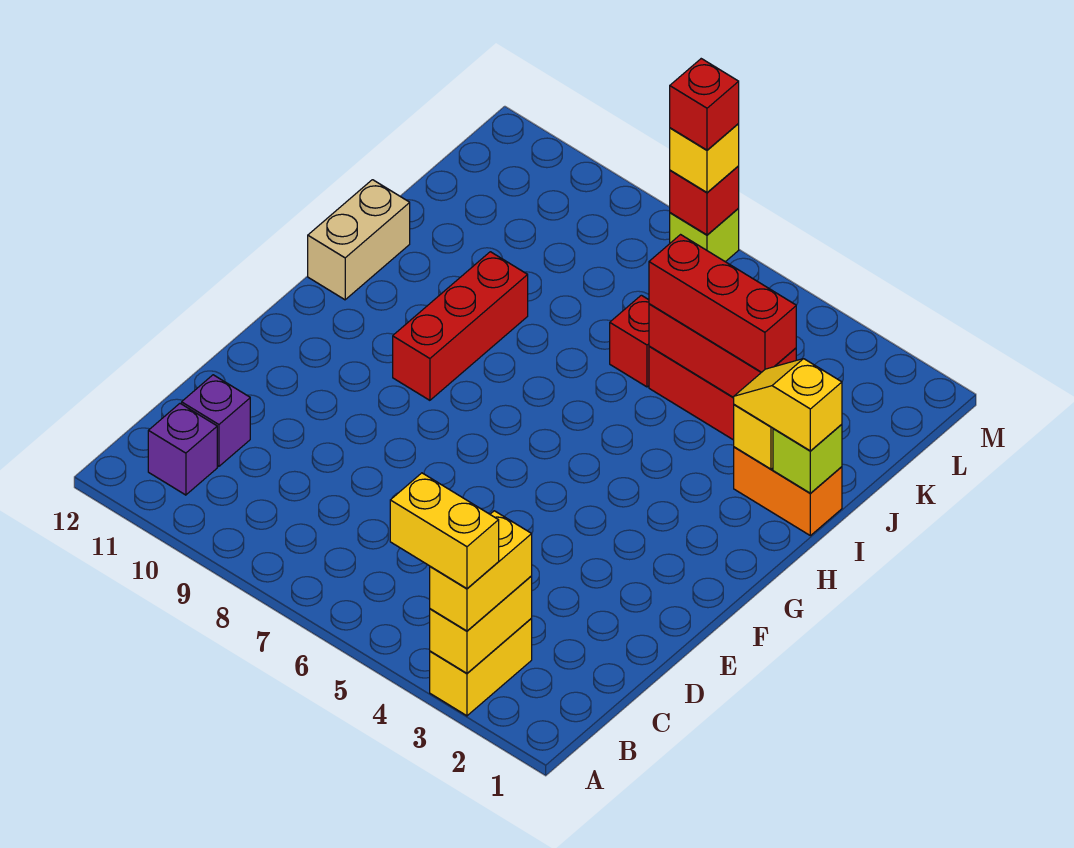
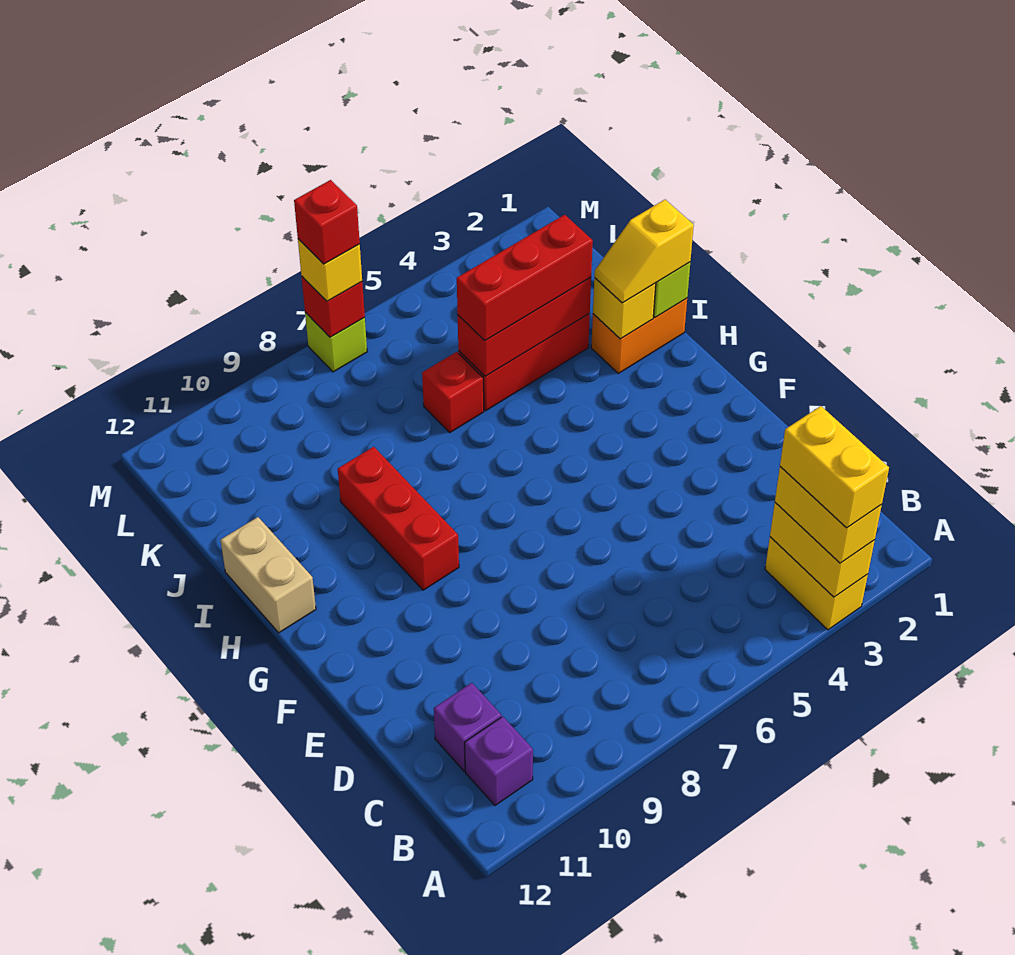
yellow brick A3:A4 level 4 -> yellow brick A3:B3 level 4

